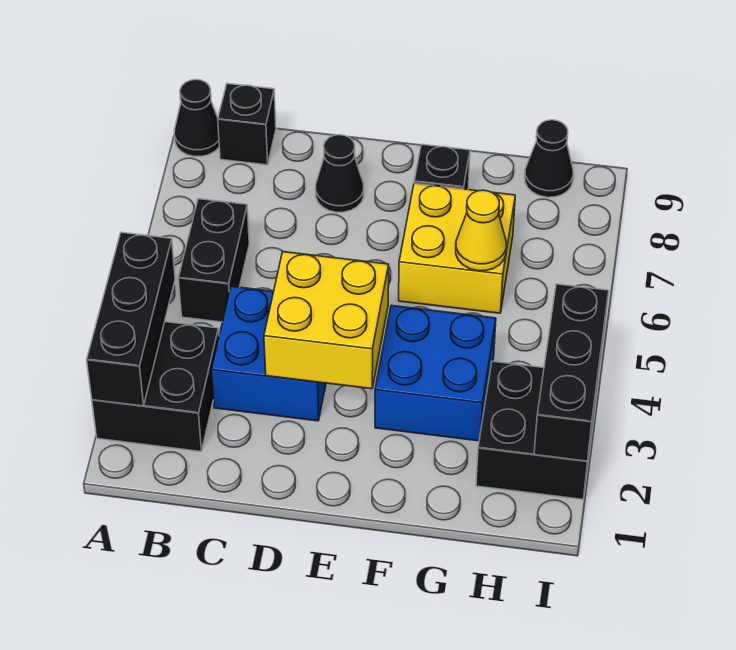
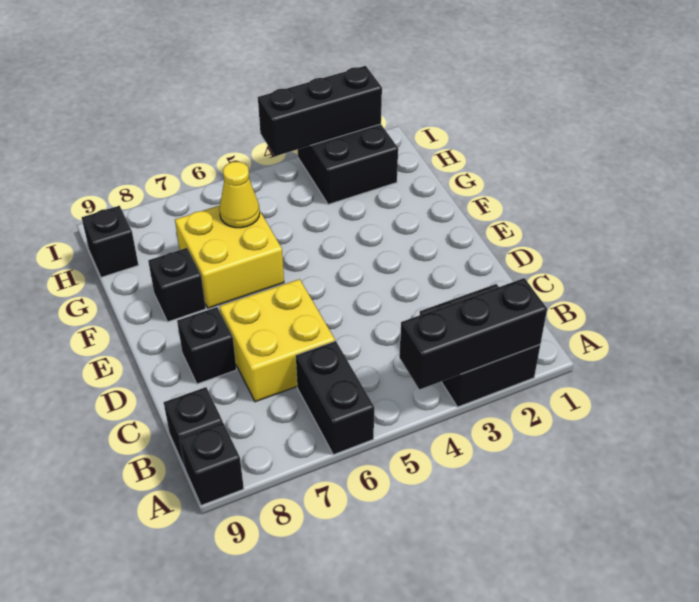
black cone A9 level 1 -> black brick A9 level 1
black brick B5:B6 level 1 -> black brick A6:B6 level 1
blue brick C3:D4 level 1 -> none
yellow brick D3:E4 level 2 -> yellow brick C6:D7 level 1
black cone D8 level 1 -> black brick D8 level 1
blue brick F3:G4 level 1 -> none
black cone H9 level 1 -> black brick H9 level 1

